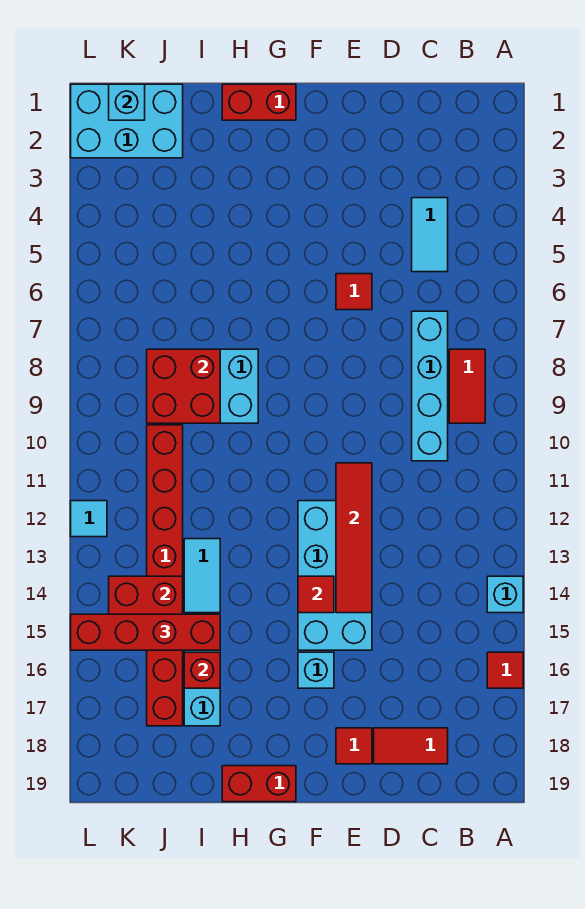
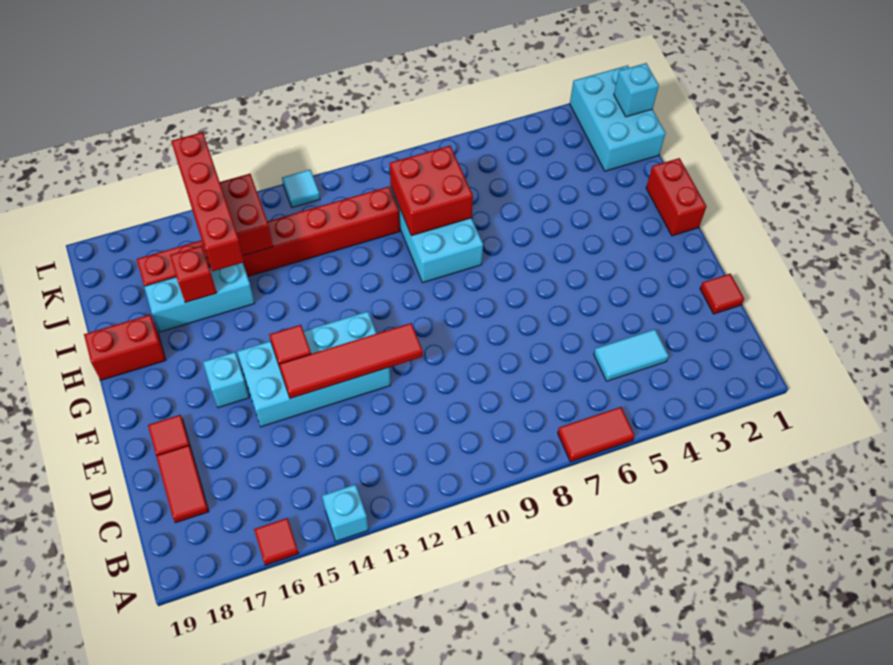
red tile B8:B9 level 1 -> red tile A6:A7 level 1
cyan brick C7:C10 level 1 -> none
red tile E6 level 1 -> red tile D1 level 1
red brick G19:H19 level 1 -> red brick H18:H19 level 1
cyan tile I13:I14 level 1 -> none

